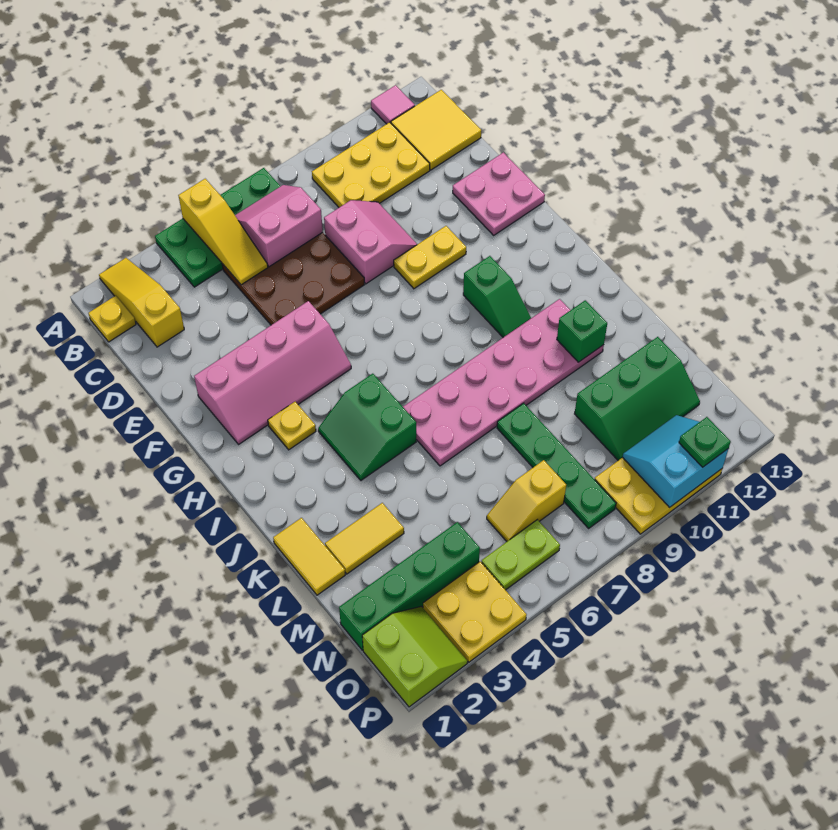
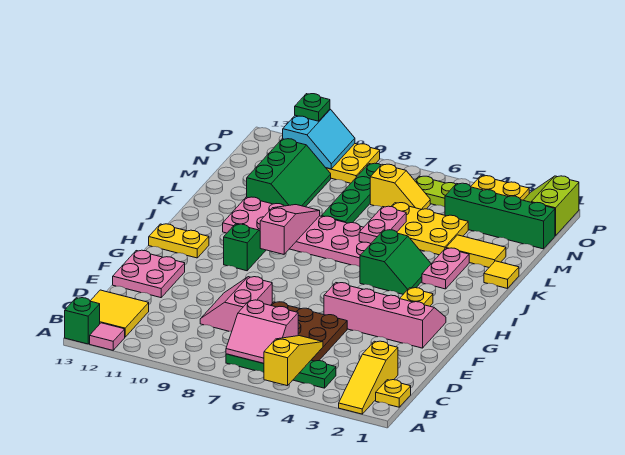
green plate A4:B7 level 1 -> green plate B4:B7 level 1
yellow plate B9:C11 level 1 -> yellow plate L4:M6 level 1
yellow plate F9:F10 level 1 -> yellow plate H12:H13 level 1
none -> pink slope I9:K9 level 2 top I
none -> pink plate J3:K3 level 1
yellow tile K1:L1 level 1 -> yellow tile K1 level 1
none -> pink plate K6:L6 level 2
green brick K11 level 2 -> green brick A13 level 1
green slope M10:N12 level 1 top M -> green slope L10:N11 level 1 top 11
cyan slope O10:P11 level 2 top P -> cyan slope O10:P11 level 2 top 11

